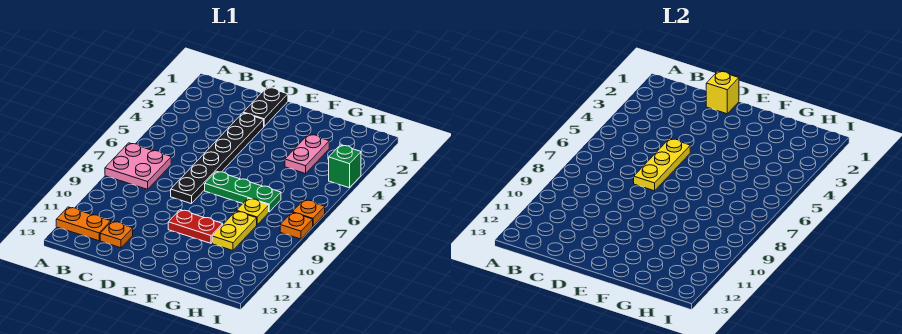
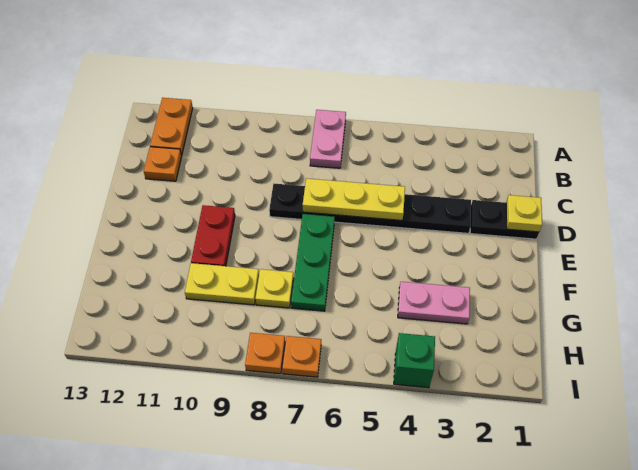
pink plate A7:B8 level 1 -> pink plate A7:B7 level 1
yellow brick D1 level 2 -> yellow plate D1 level 2

